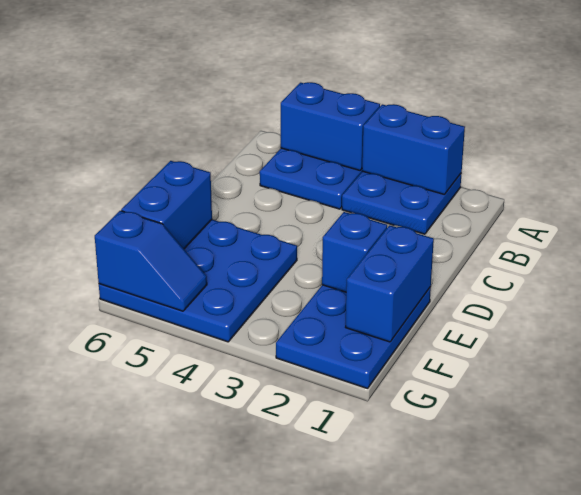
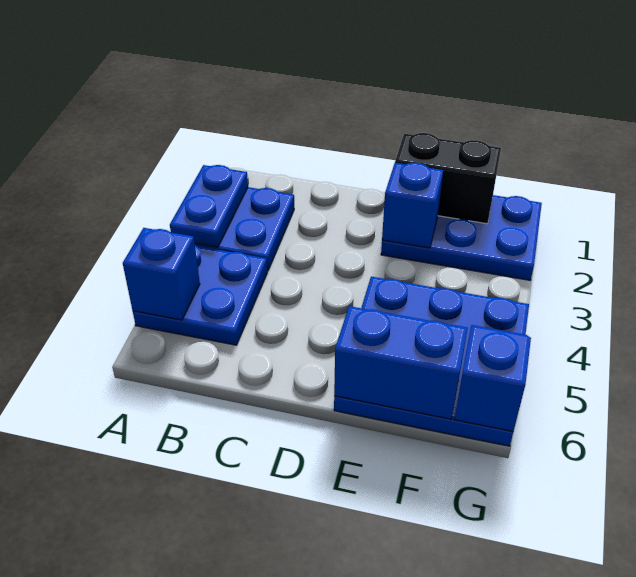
blue brick A2:A3 level 2 -> blue plate A2:A3 level 2
blue brick A4:A5 level 2 -> blue brick A5 level 2
blue brick E1:F1 level 2 -> black brick E1:F1 level 2

